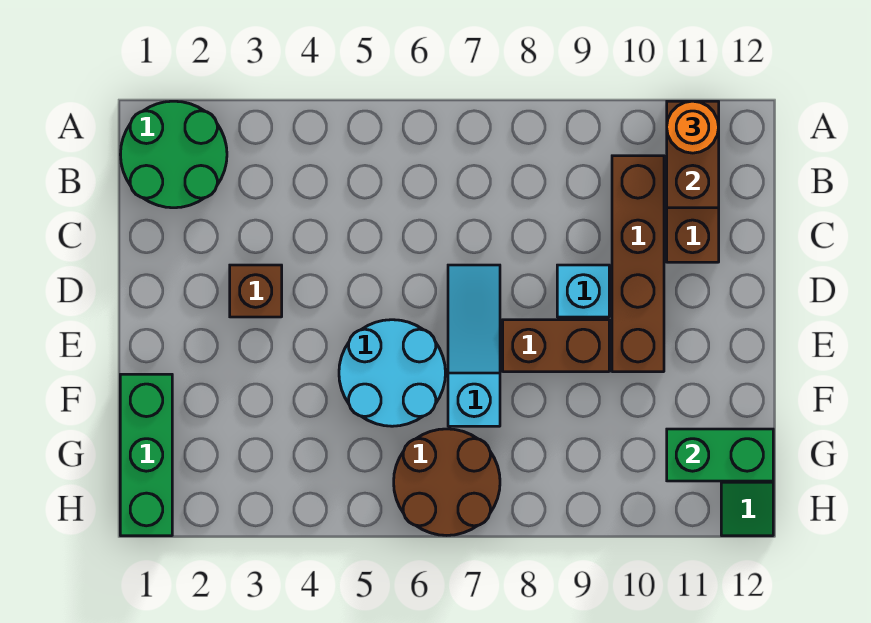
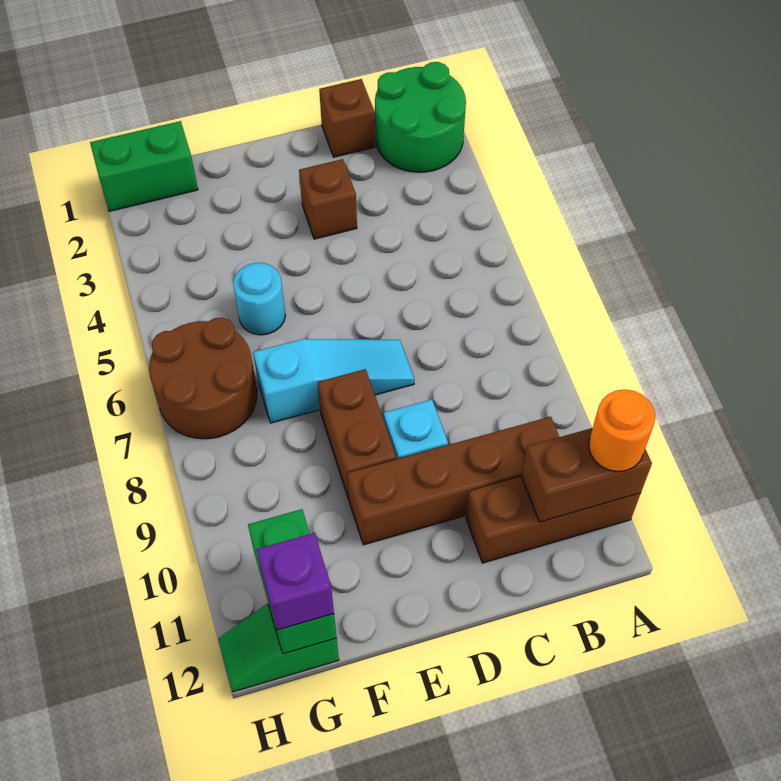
none -> brown brick C1 level 1
cyan round brick E5:F6 level 1 -> cyan round brick F5 level 1
green brick F1:H1 level 1 -> green brick G1:H1 level 1
none -> purple brick G12 level 3

